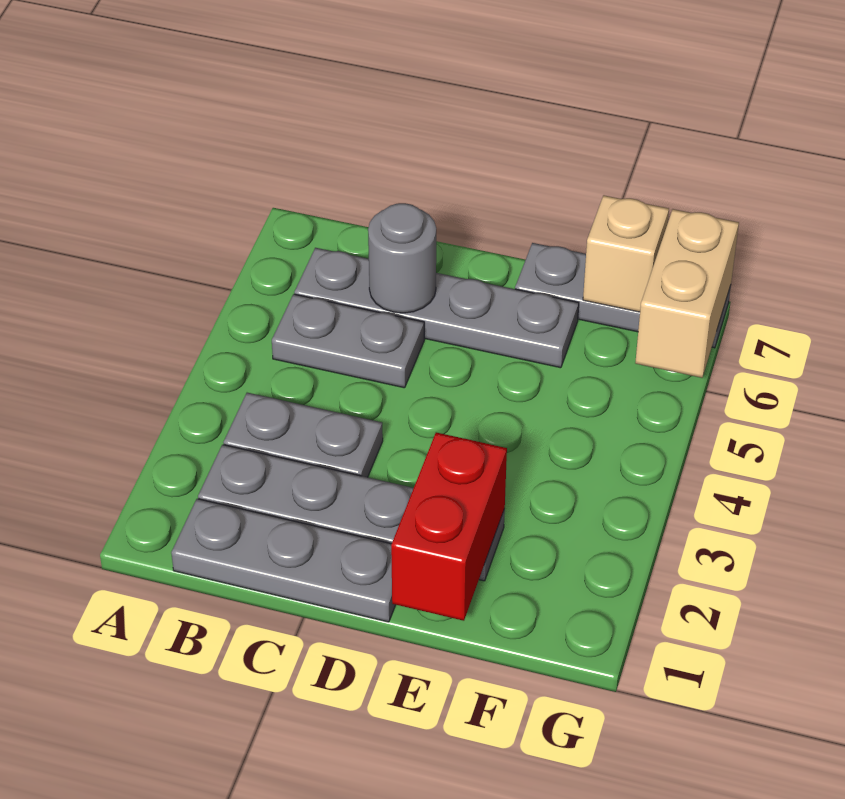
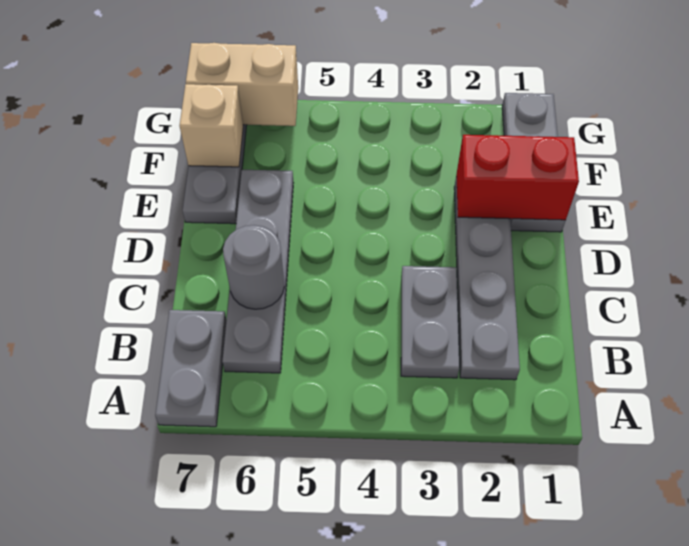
grey plate B1:D1 level 1 -> grey plate E1:G1 level 1
grey plate B5:C5 level 1 -> grey plate A7:B7 level 1

